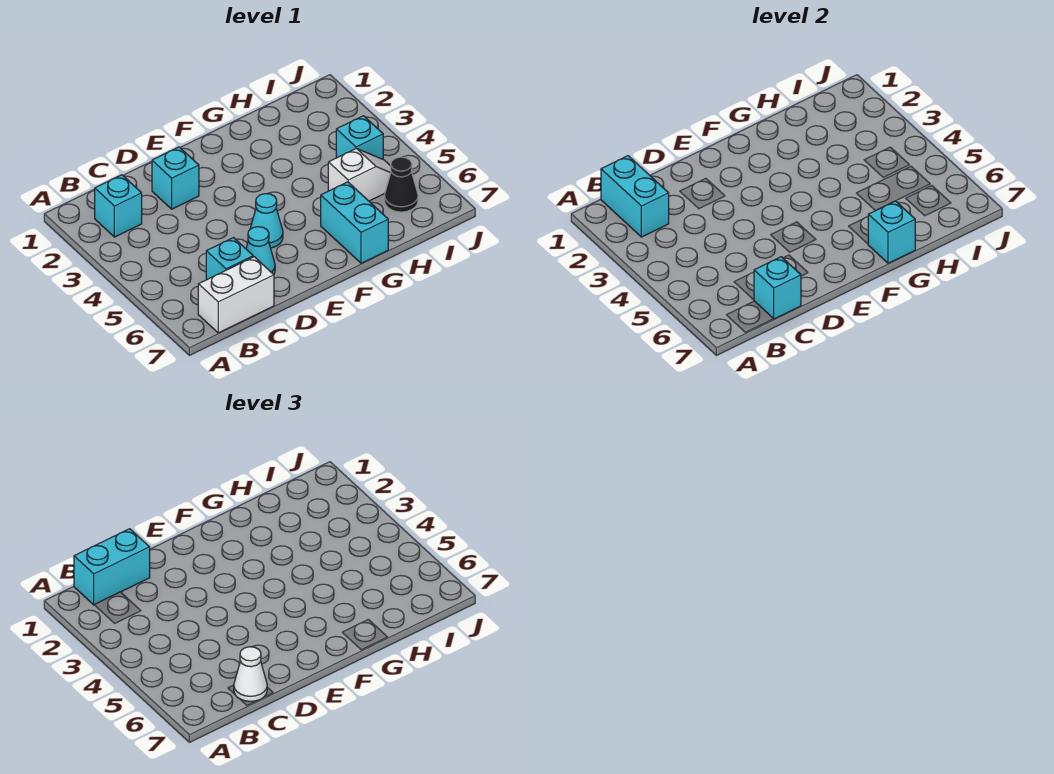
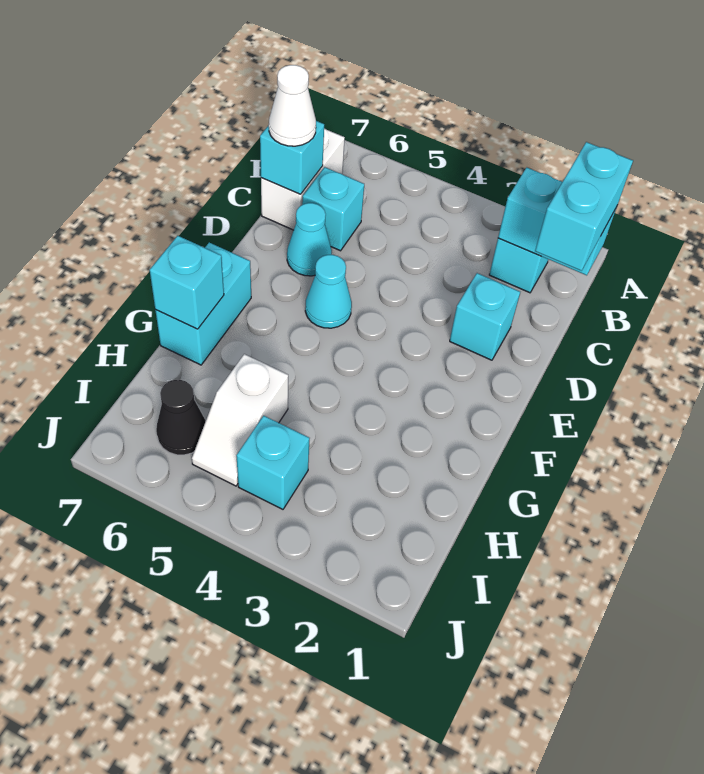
cyan brick G6:G7 level 1 -> cyan brick F7:G7 level 1

